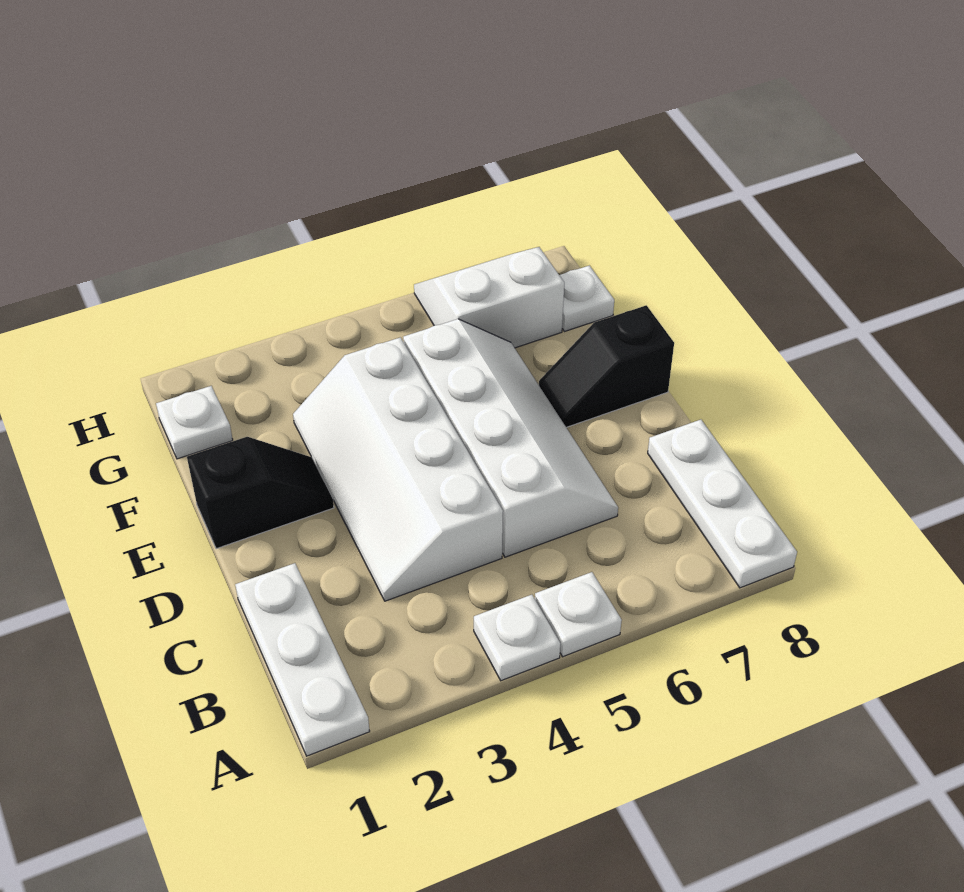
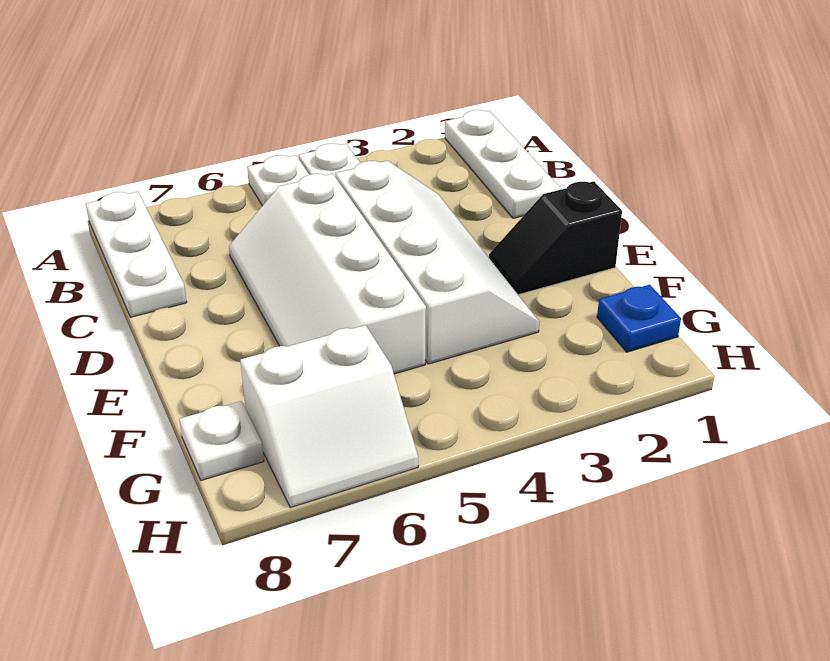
black slope E7:E8 level 1 top 8 -> none
white plate G1 level 1 -> blue plate G1 level 1

